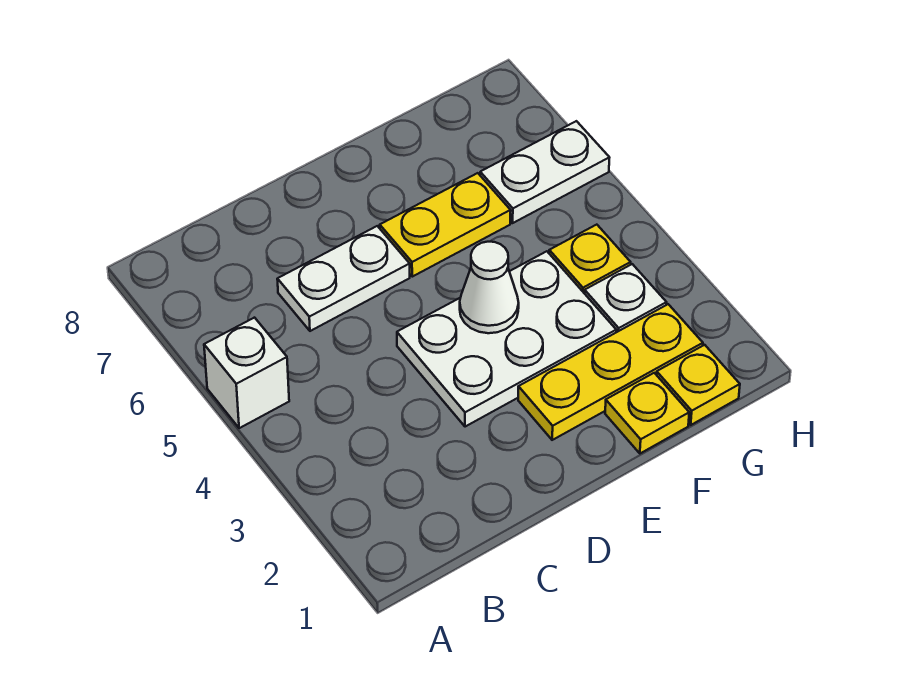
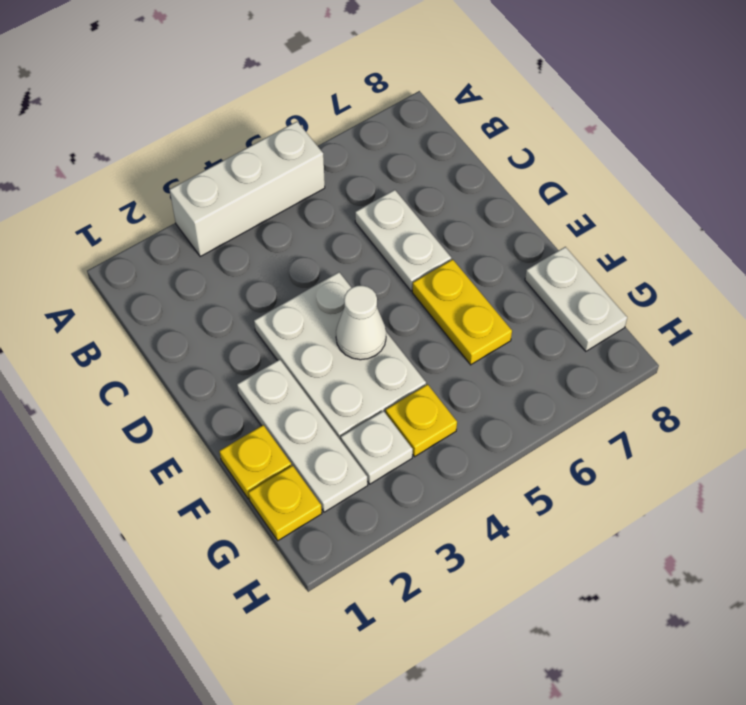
white brick A5 level 1 -> white brick A3:A5 level 1
yellow plate E2:G2 level 1 -> white plate E2:G2 level 1
white plate G6:H6 level 1 -> white plate F8:G8 level 1

